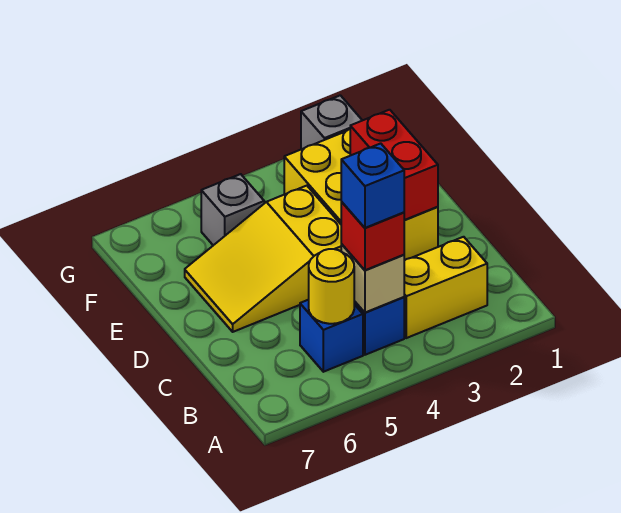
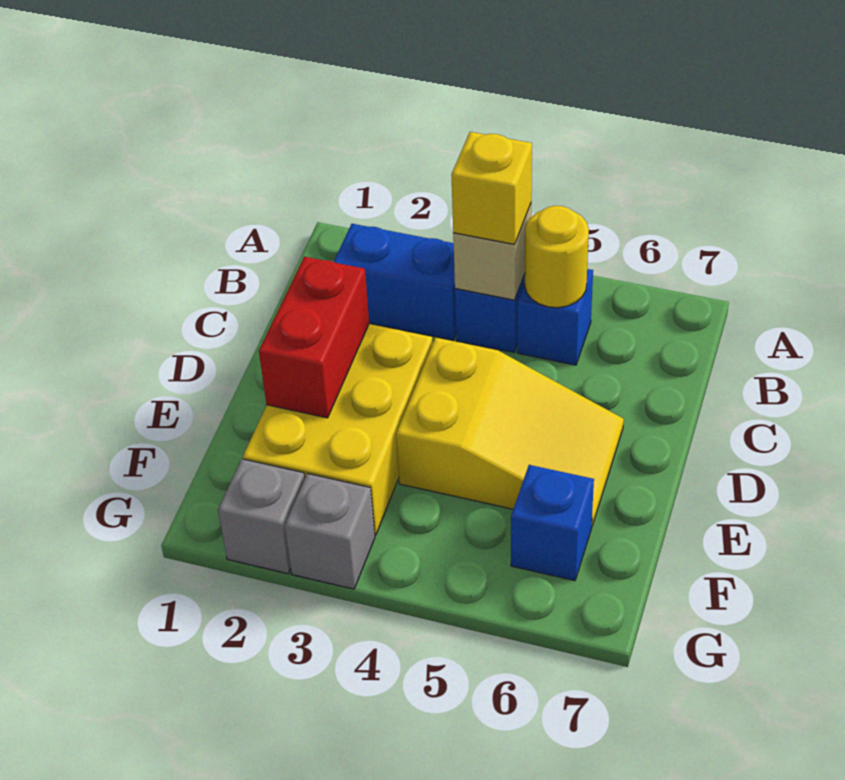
yellow brick B2:B3 level 1 -> blue brick B2:B3 level 1
red brick B4 level 3 -> yellow brick B4 level 3
blue brick B4 level 4 -> blue brick F6 level 1
grey brick F5 level 1 -> grey brick G3 level 1

